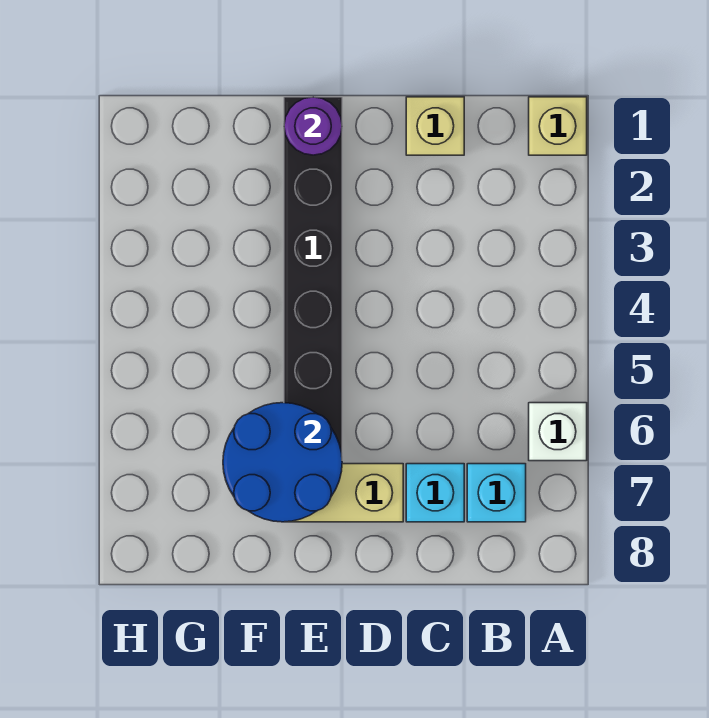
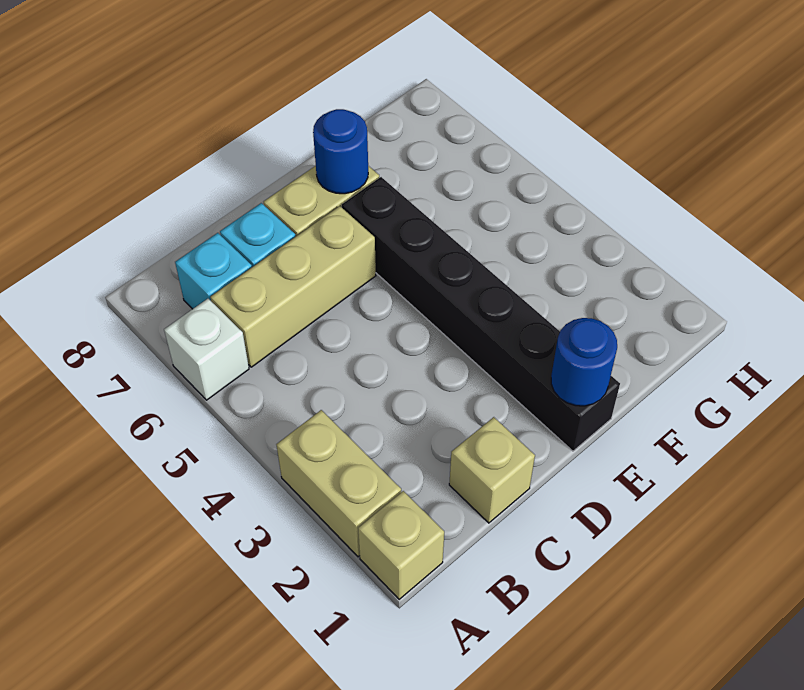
none -> tan brick A2:A3 level 1
none -> tan brick B6:D6 level 1
purple round brick E1 level 2 -> blue round brick E1 level 2
blue round brick E6:F7 level 2 -> blue round brick E7 level 2

